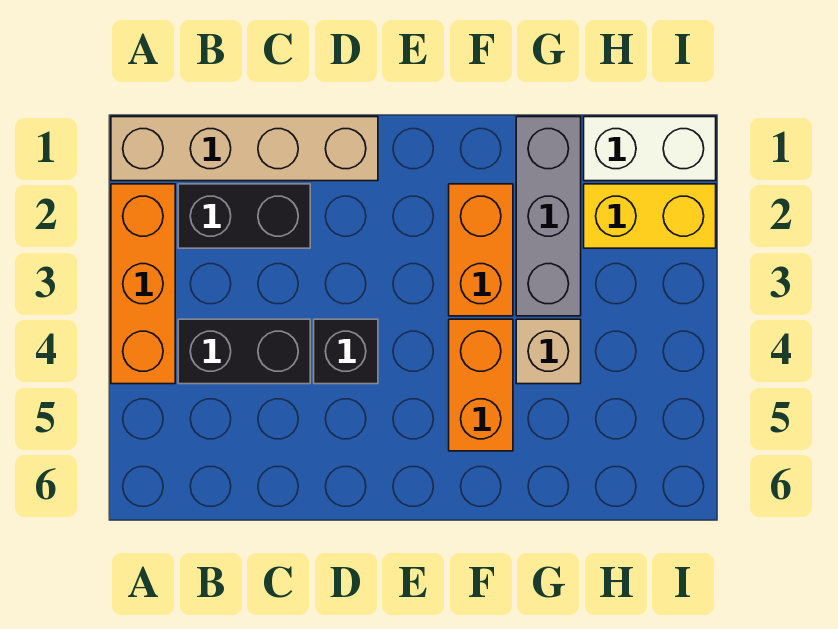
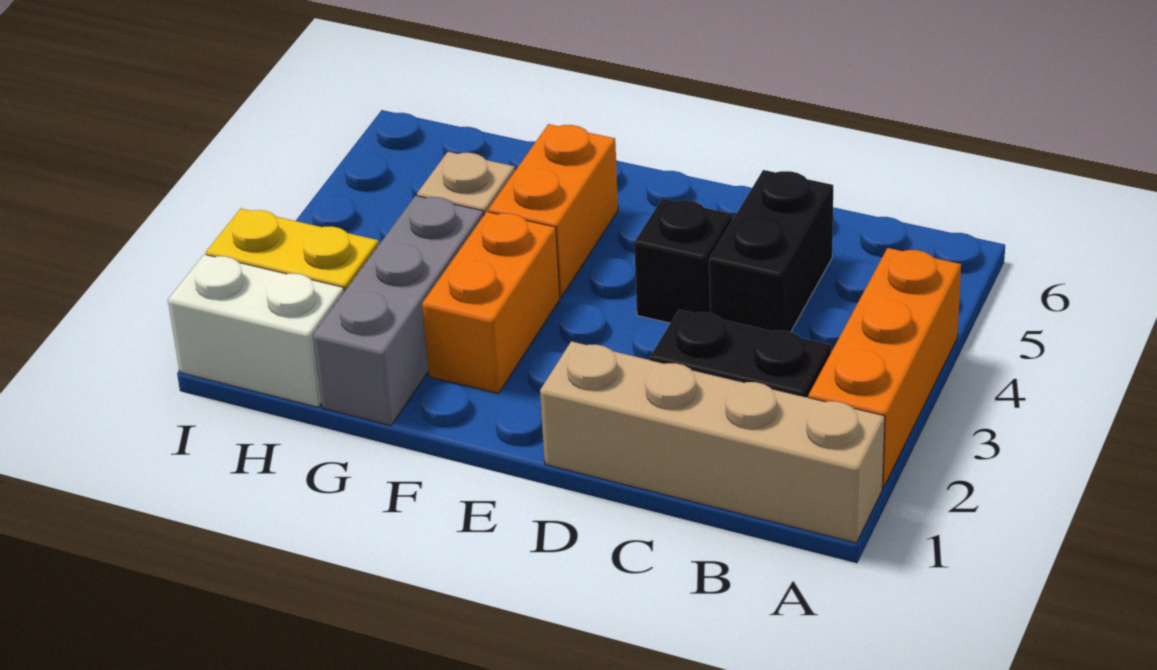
black brick B4:C4 level 1 -> black brick C4:C5 level 1

